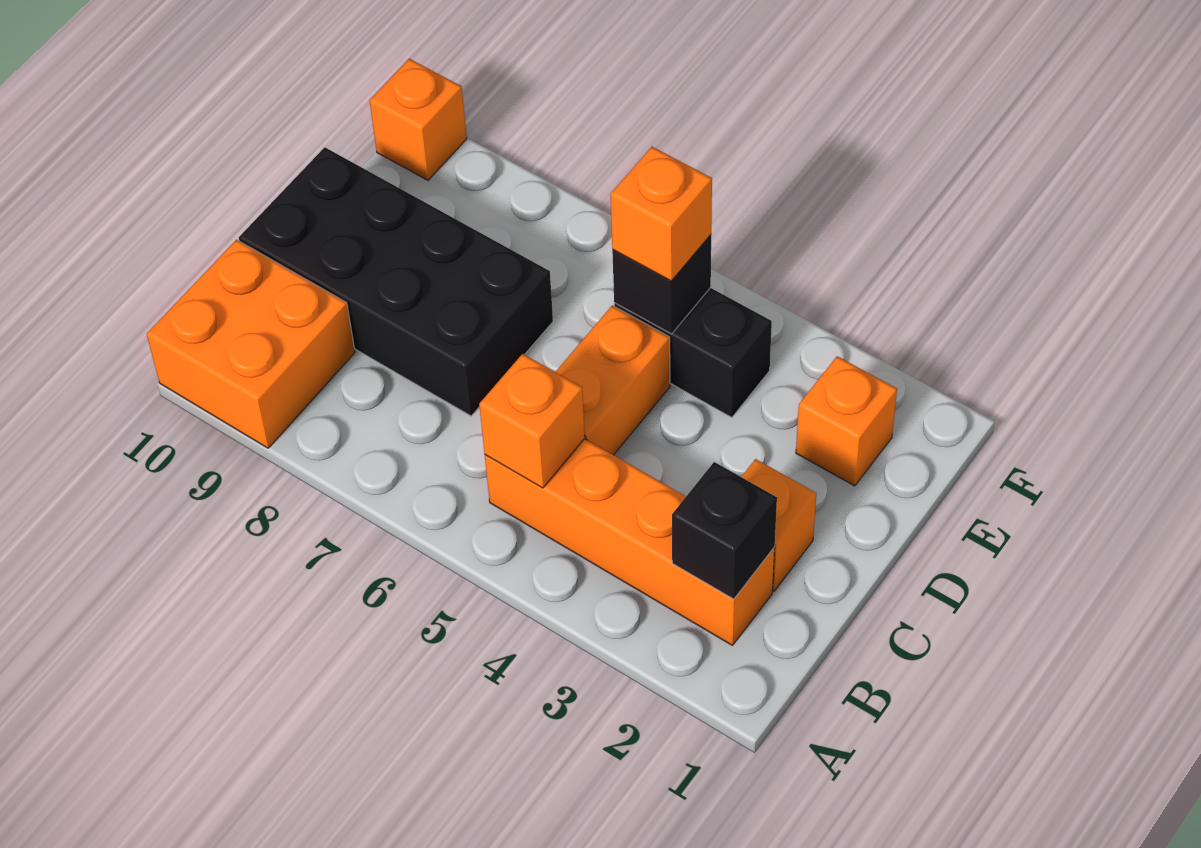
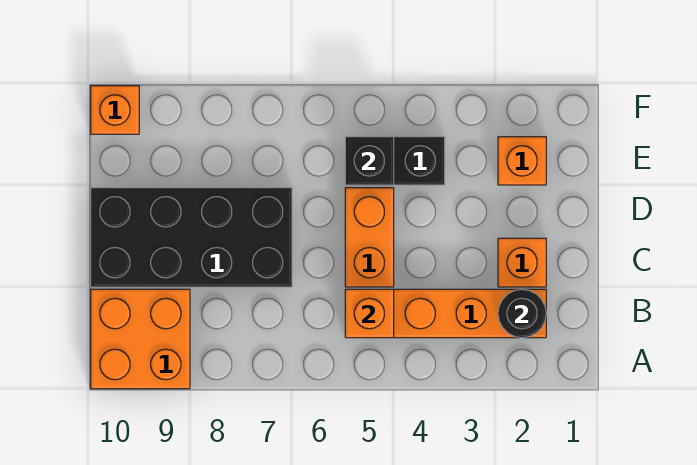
black brick B2 level 2 -> black round brick B2 level 2
orange brick E5 level 3 -> none

